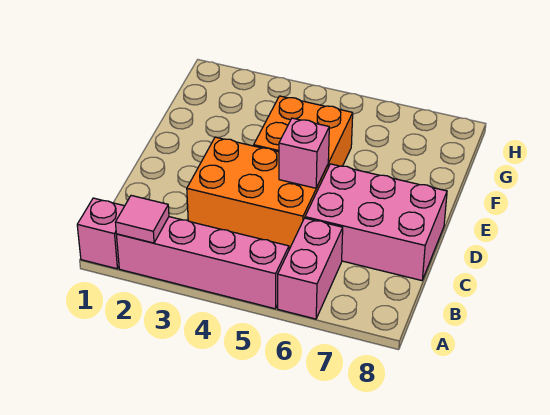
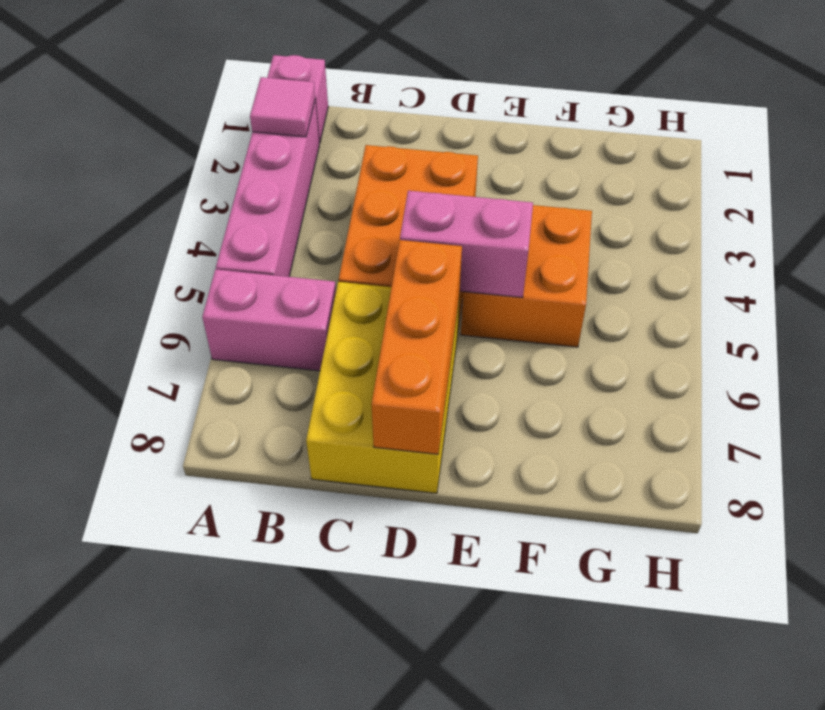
pink brick C6:D8 level 1 -> yellow brick C6:D8 level 1
pink brick D5 level 2 -> pink brick D5:E5 level 2
none -> orange brick D6:D8 level 2

